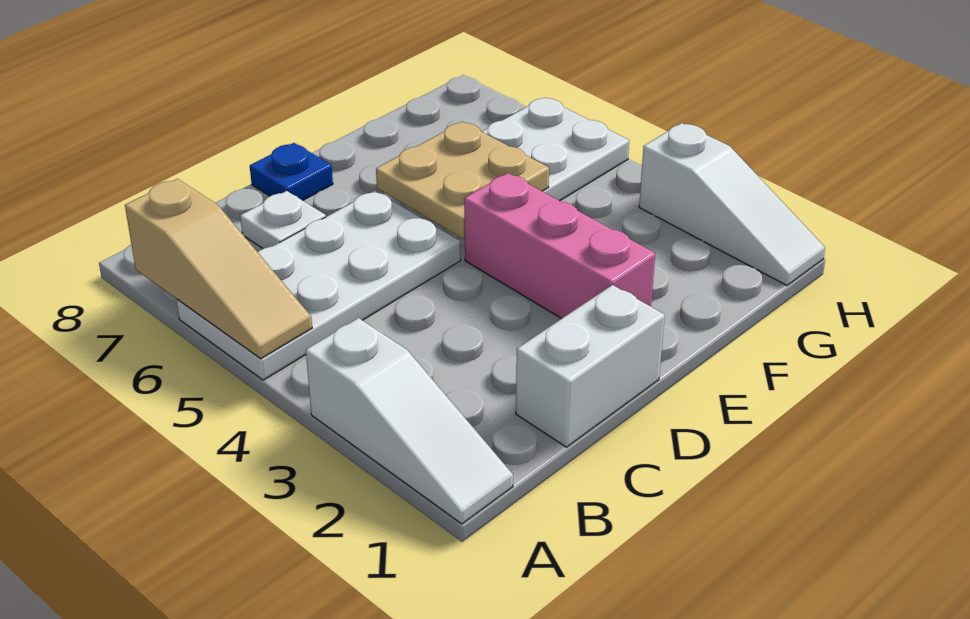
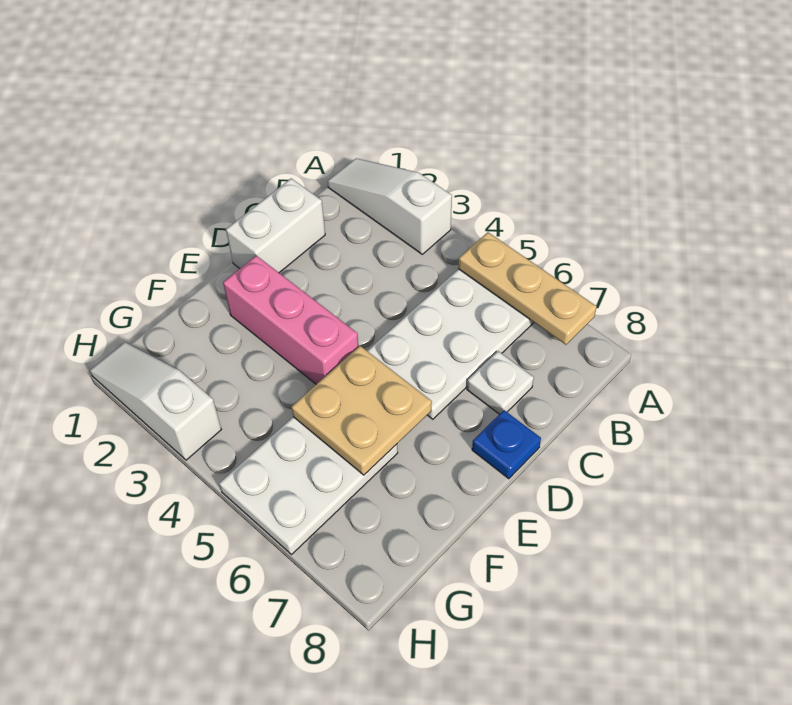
tan slope A5:A7 level 2 top 7 -> tan plate A5:A7 level 2

